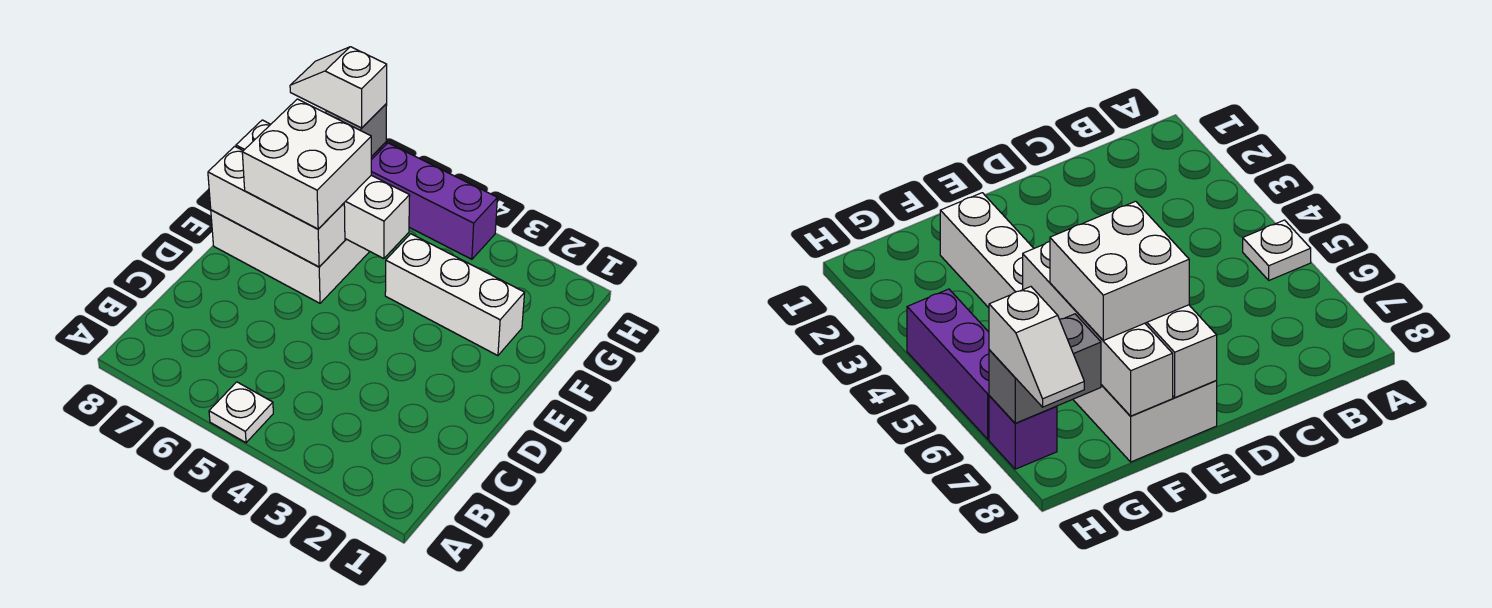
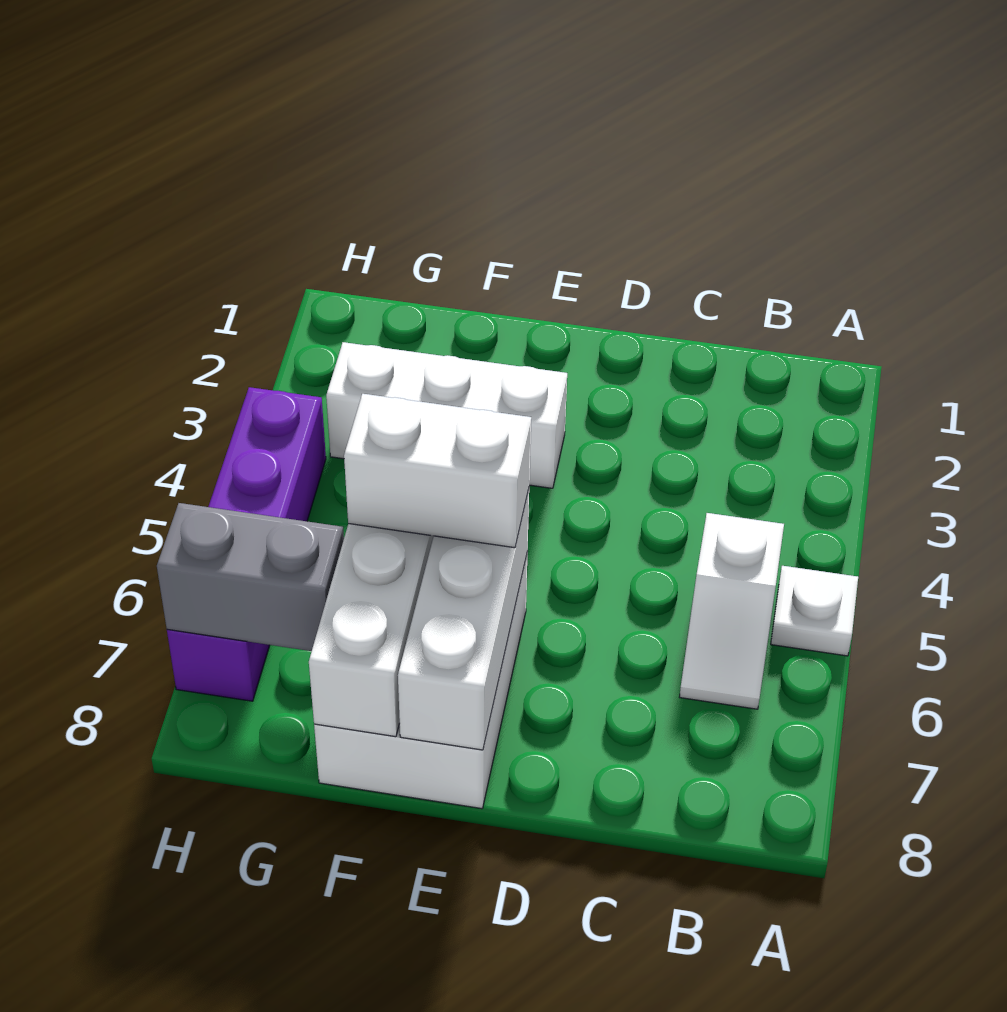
white brick E6:F7 level 3 -> white brick E6:F6 level 3
white brick F2:F4 level 1 -> white brick E3:G3 level 1
white slope H7:H8 level 3 top 7 -> white slope B5:B6 level 1 top 5

